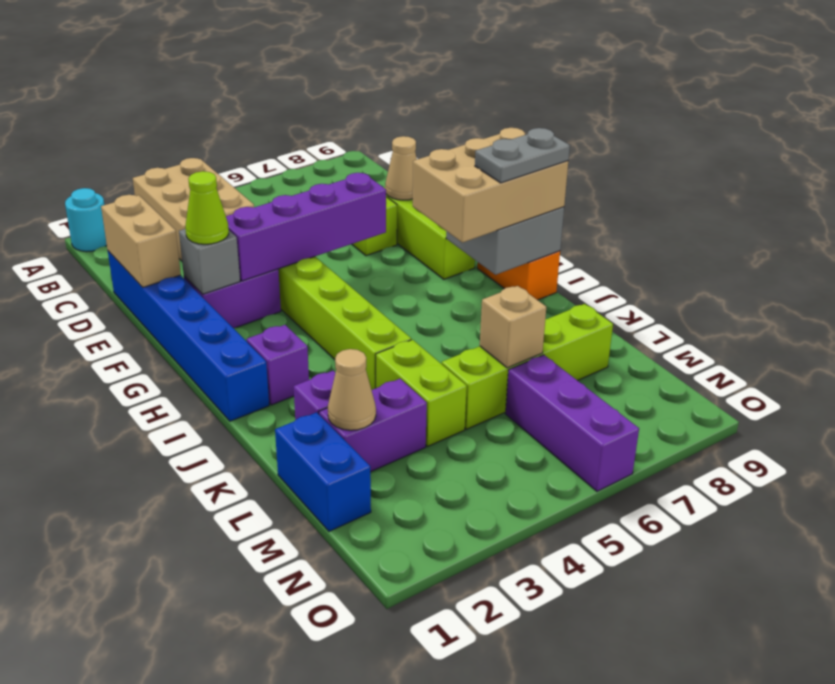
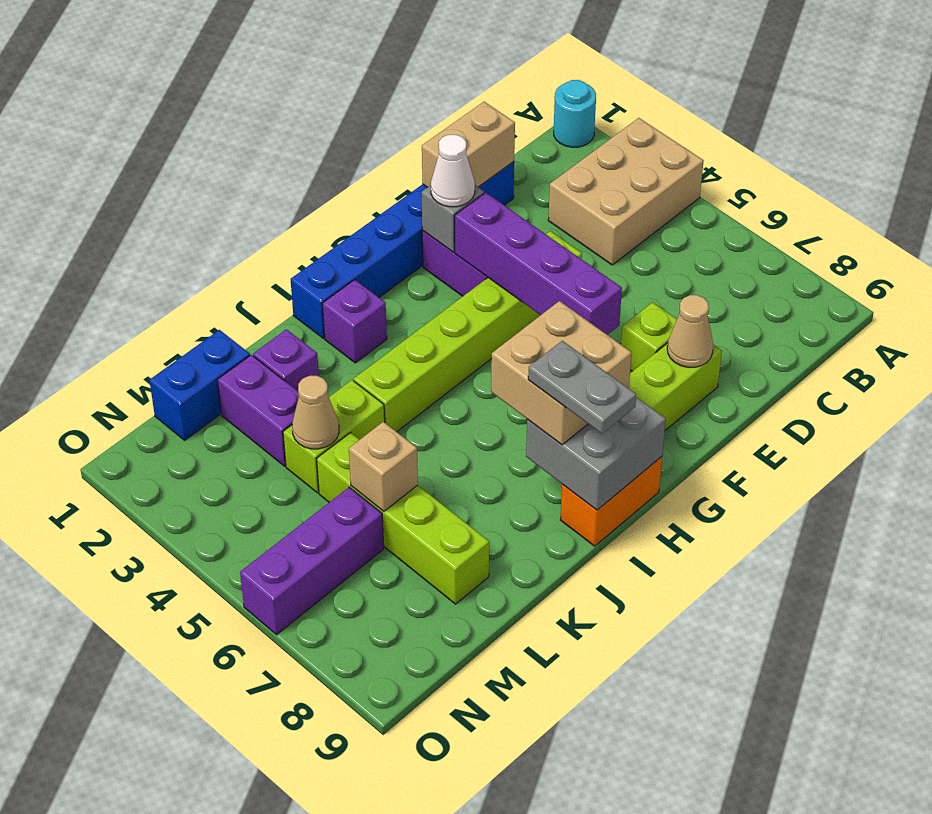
lime cone F2 level 3 -> white cone F2 level 3
tan brick H7:I9 level 3 -> tan brick H7:I8 level 3
tan cone L2 level 2 -> tan cone L4 level 2

